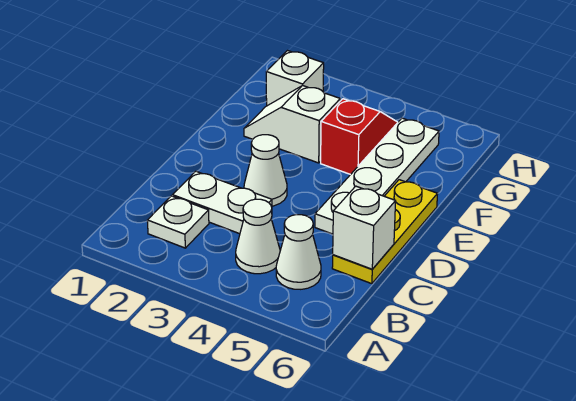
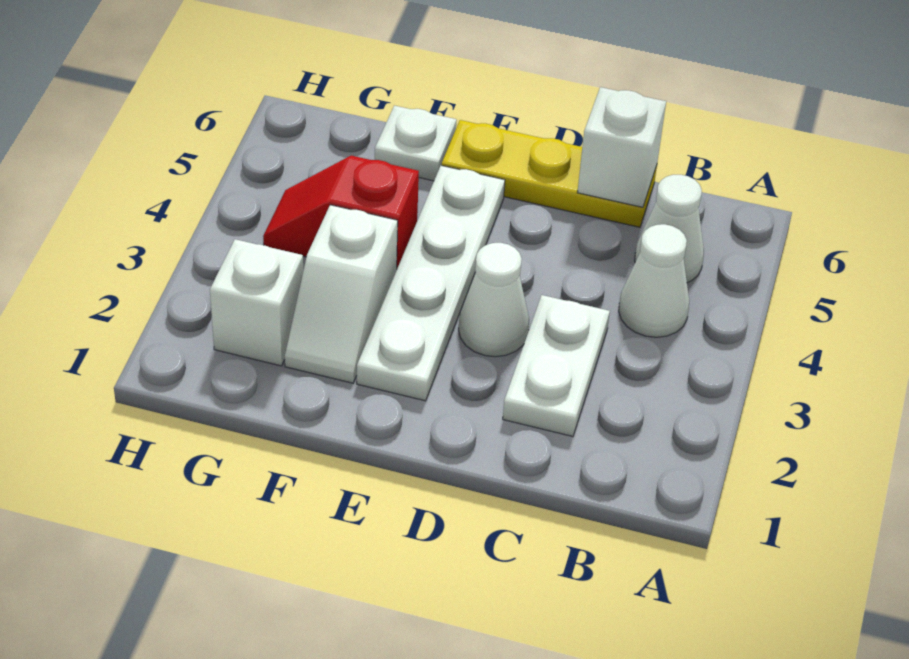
white plate B2 level 1 -> white plate F6 level 1
white plate D5:G5 level 1 -> white plate E2:E5 level 1

